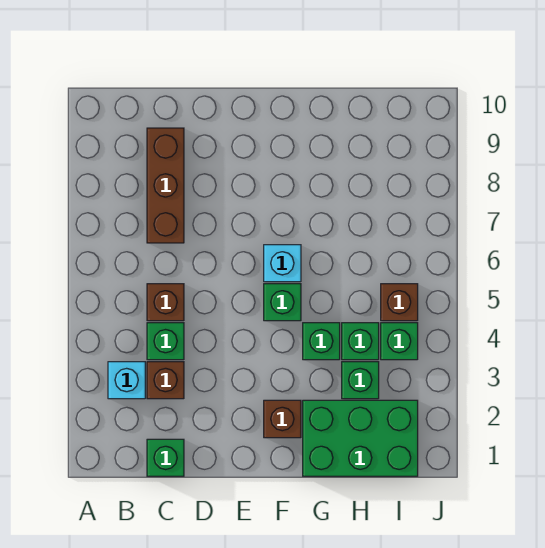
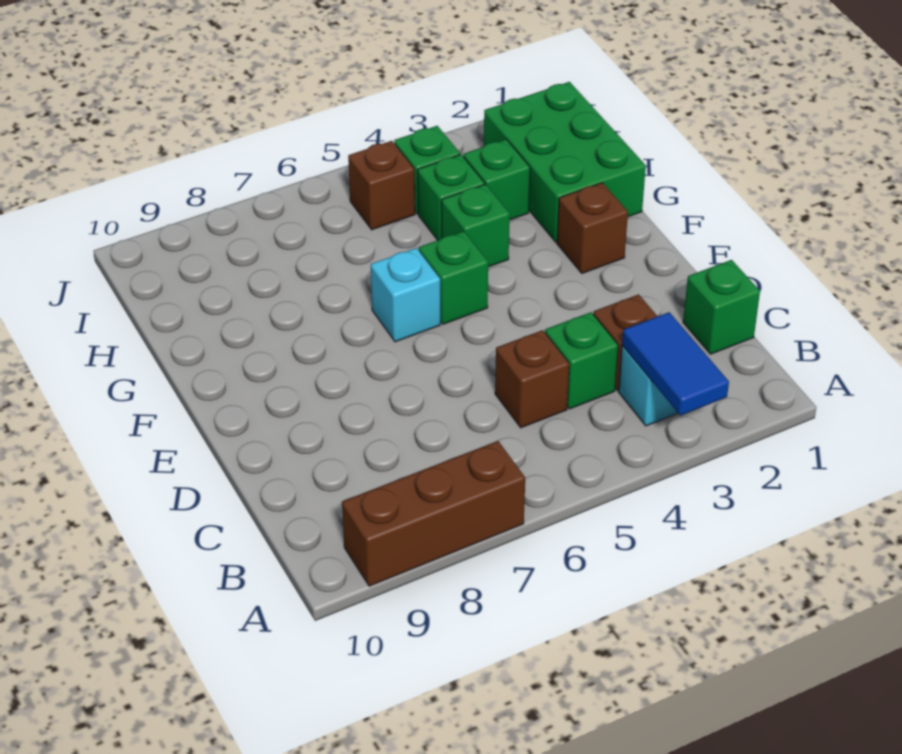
none -> blue tile A3:B3 level 2
brown brick C7:C9 level 1 -> brown brick A7:A9 level 1

